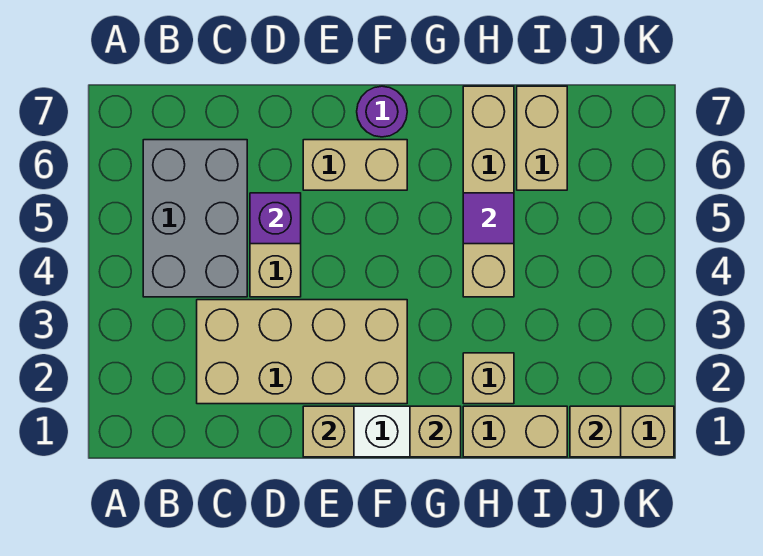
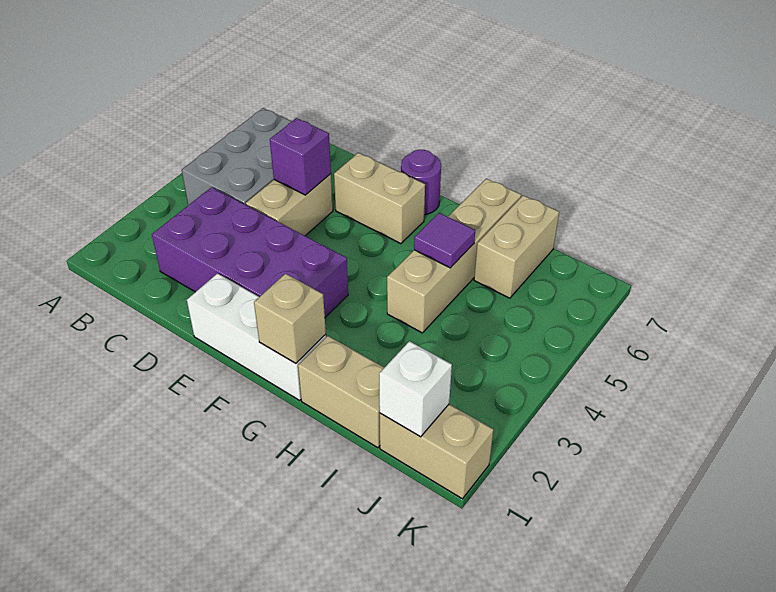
tan brick C2:F3 level 1 -> purple brick C2:F3 level 1
tan brick E1 level 2 -> none
tan brick H2 level 1 -> none
tan brick J1 level 2 -> white brick J1 level 2

